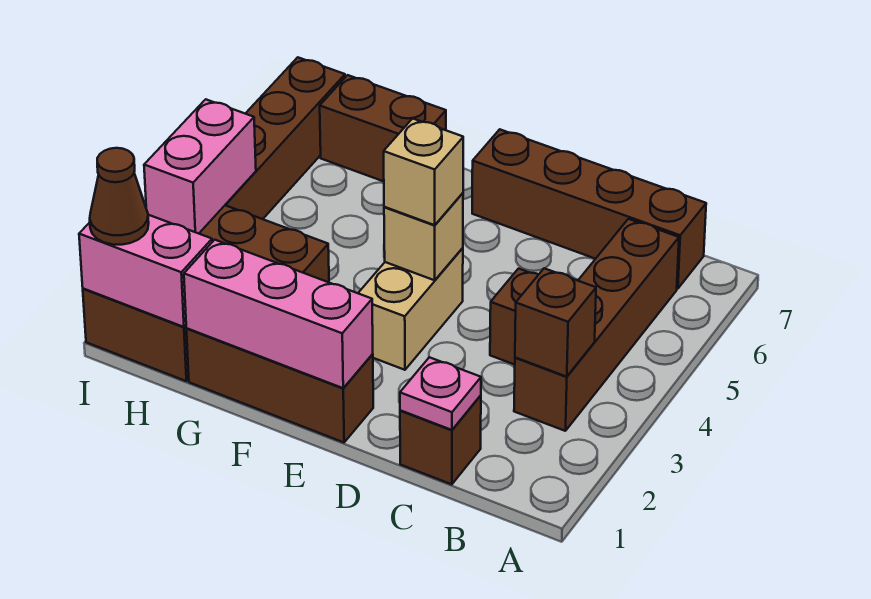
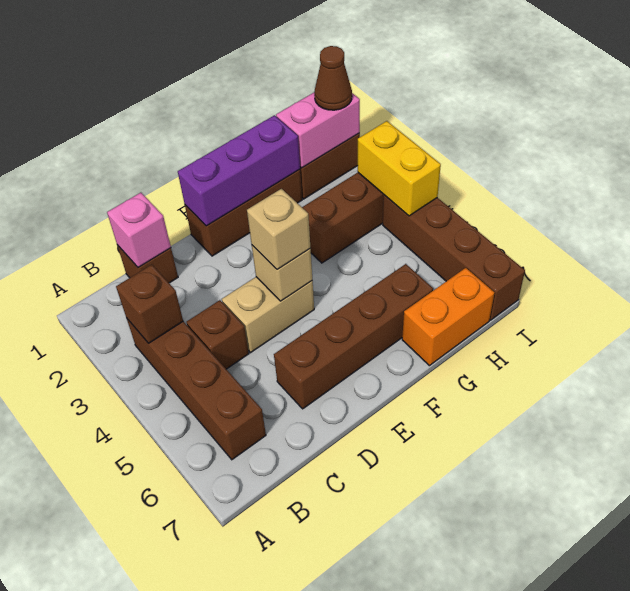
brown brick B7:E7 level 1 -> brown brick D6:G6 level 1
pink plate C1 level 2 -> pink brick C1 level 2
pink brick E1:G1 level 2 -> purple brick E1:G1 level 2
tan brick E3:E4 level 1 -> tan brick D4:E4 level 1
brown brick G7:H7 level 1 -> orange brick G7:H7 level 1
pink brick I3:I4 level 2 -> yellow brick I3:I4 level 2

